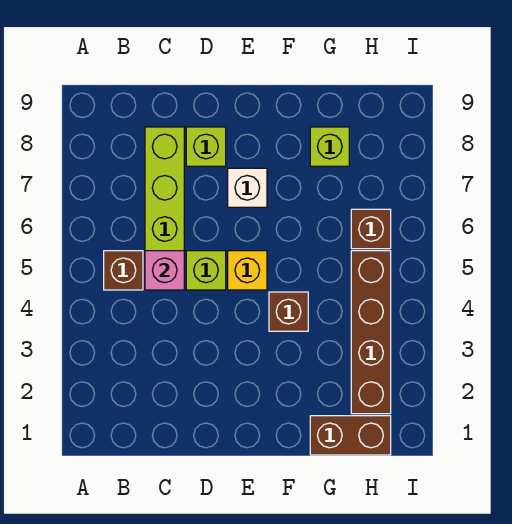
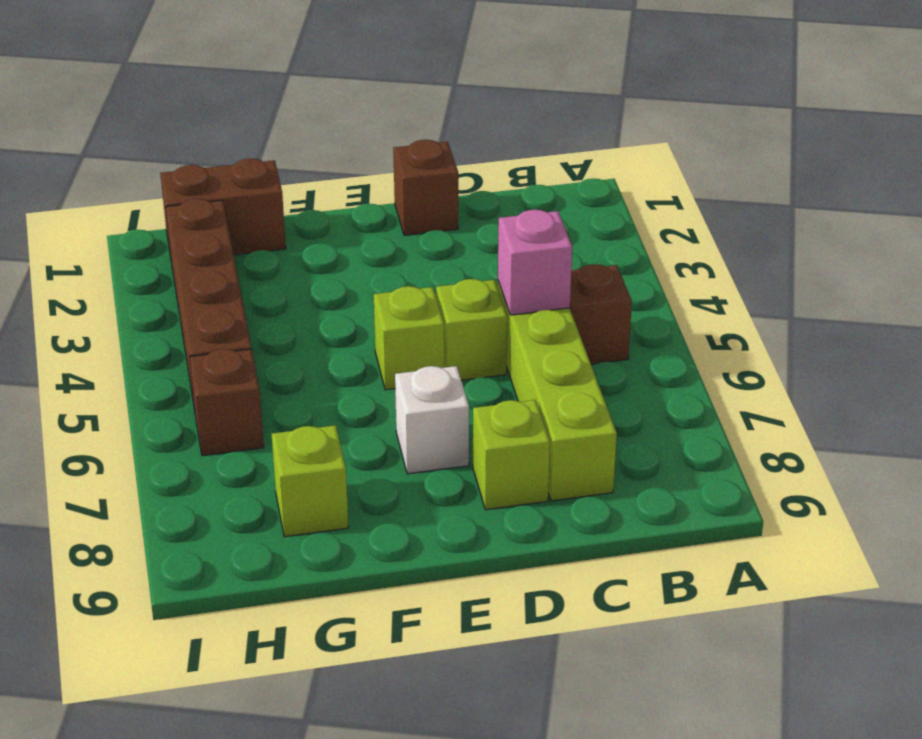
yellow brick E5 level 1 -> lime brick E5 level 1
brown brick F4 level 1 -> brown brick D1 level 1

